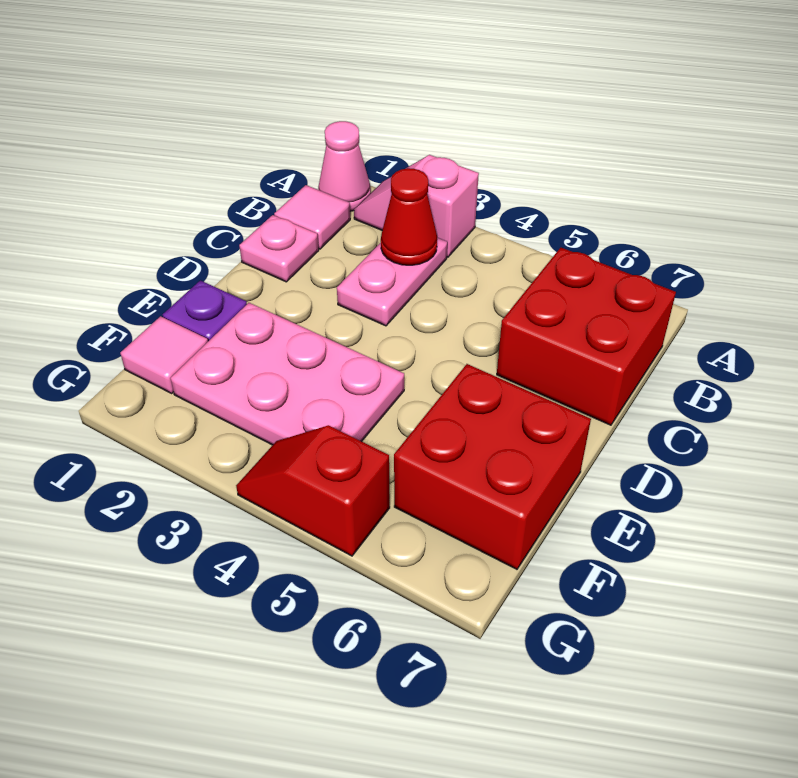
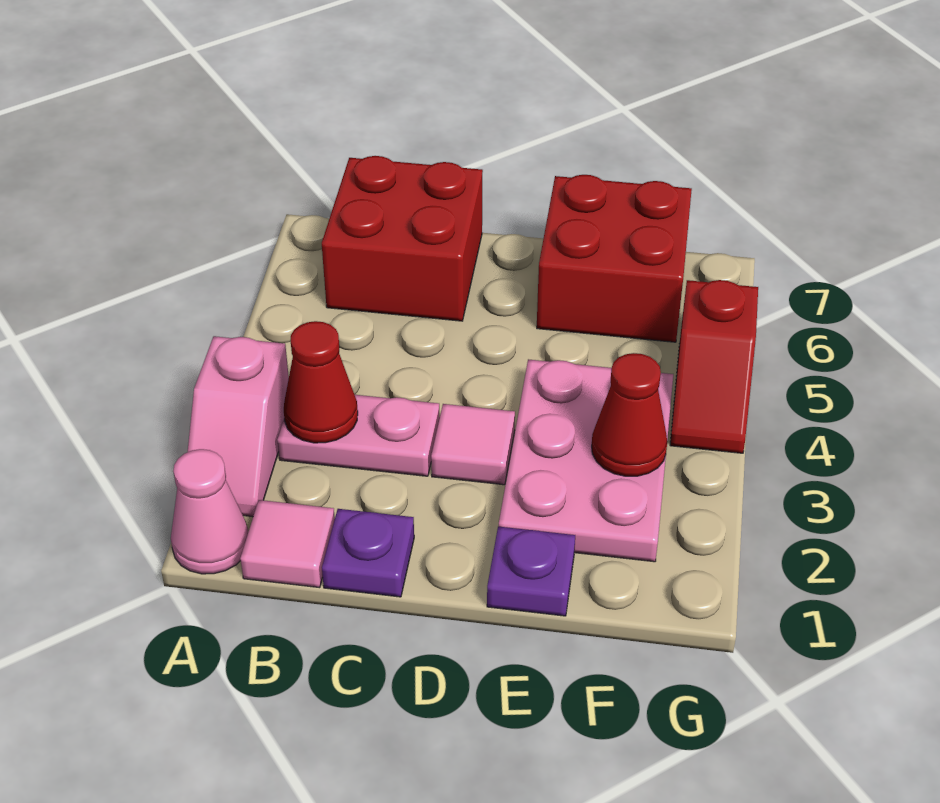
pink plate C1 level 1 -> purple plate C1 level 1
pink tile F1 level 1 -> pink tile D3 level 1
none -> red cone F3 level 2

